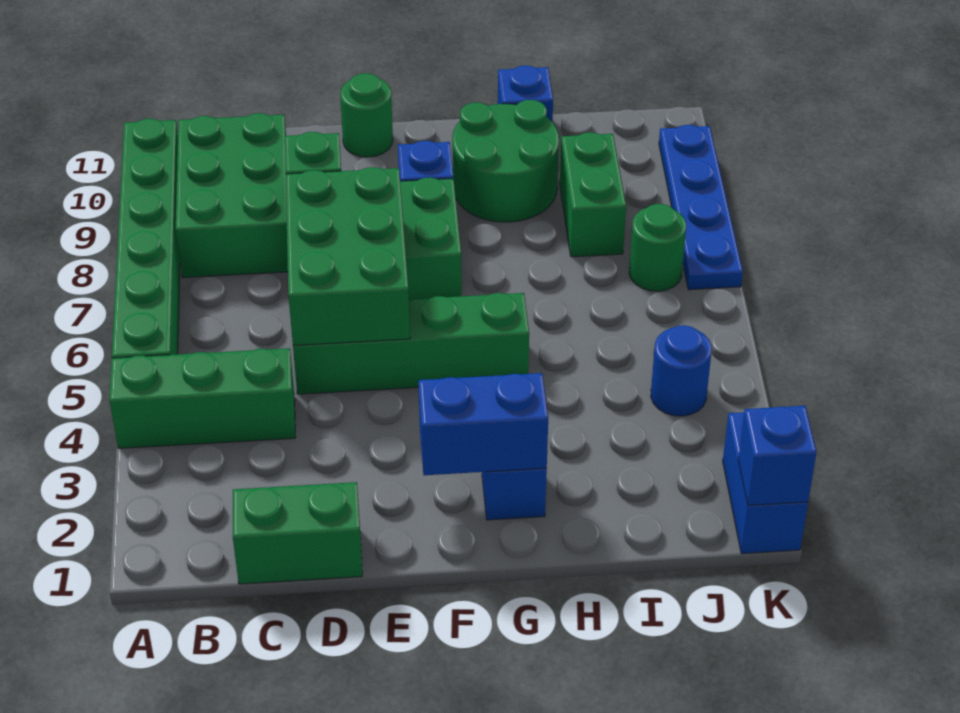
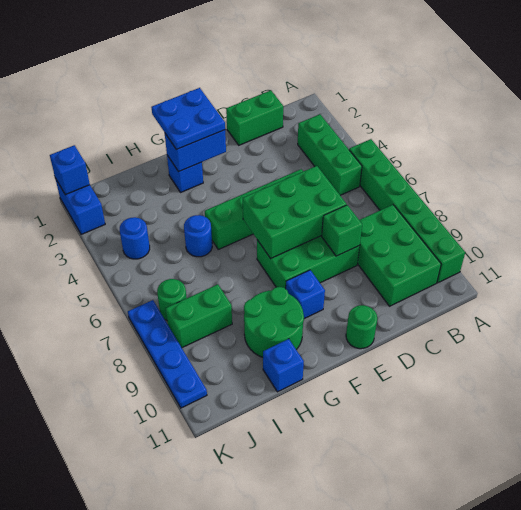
green brick A4:C4 level 1 -> green brick B3:B5 level 1
green brick D5:E7 level 2 -> green brick D6:F7 level 2
none -> blue plate F1:G2 level 3
none -> blue round brick H5 level 1
green brick I8:I9 level 1 -> green brick I8:J8 level 1

